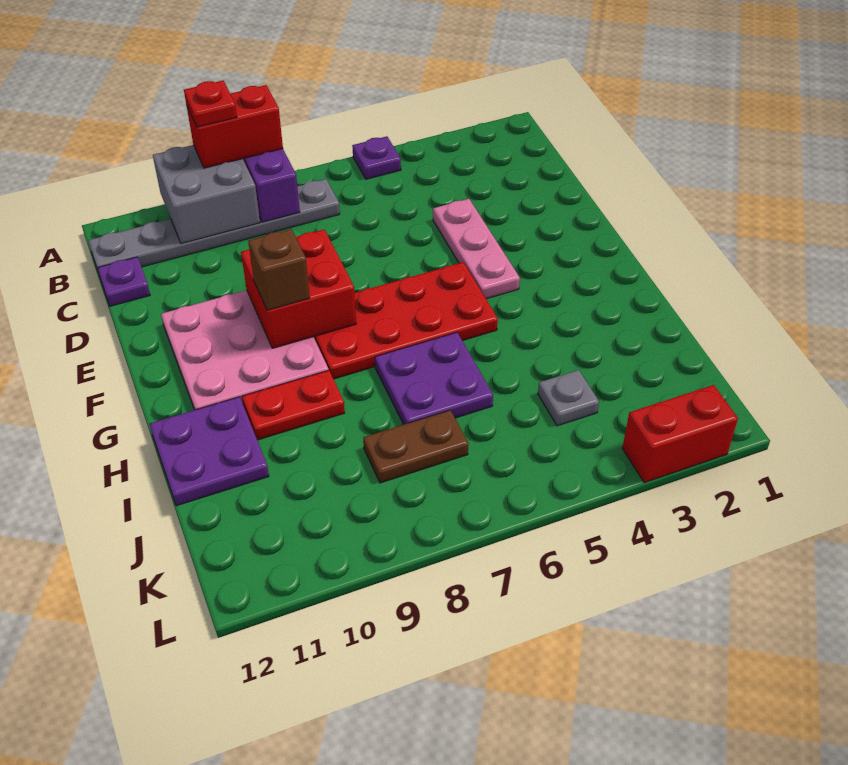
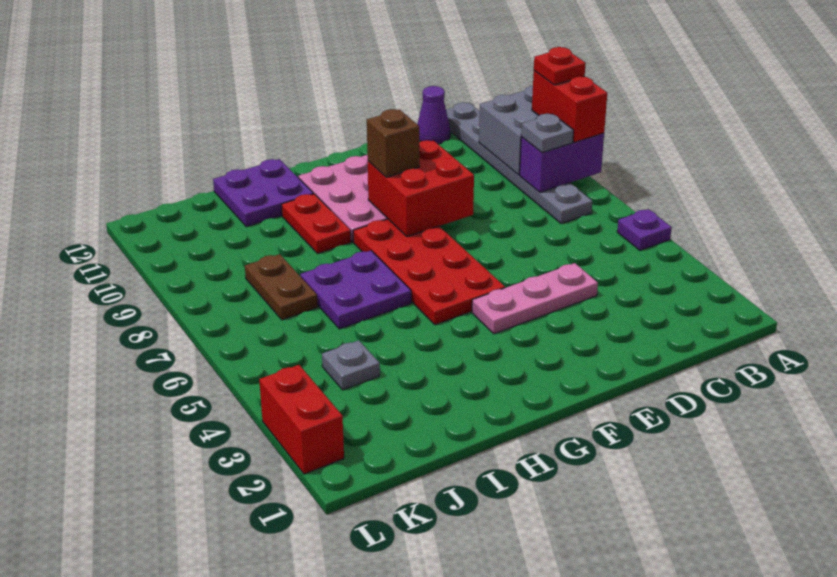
none -> grey plate B8 level 3
purple plate C12 level 1 -> purple cone C12 level 1

